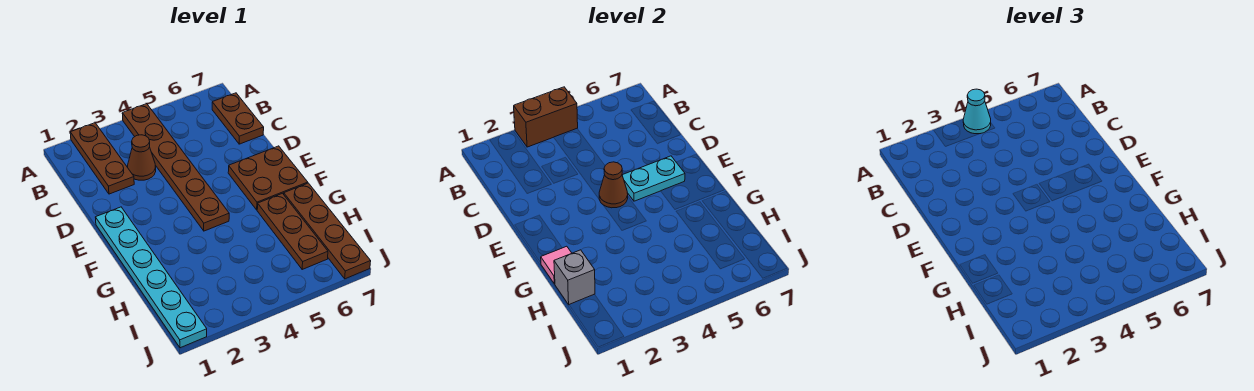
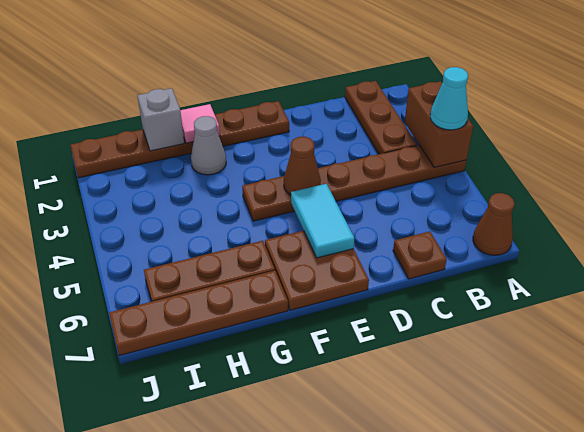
brown plate A2:C2 level 1 -> brown plate B1:B3 level 1
brown plate B7:C7 level 1 -> brown plate C7 level 1
brown cone C3 level 1 -> brown cone A7 level 1
cyan plate E1:J1 level 1 -> brown plate E1:J1 level 1
cyan plate E5:E6 level 2 -> cyan tile E5:E6 level 2
none -> grey cone G2 level 1

